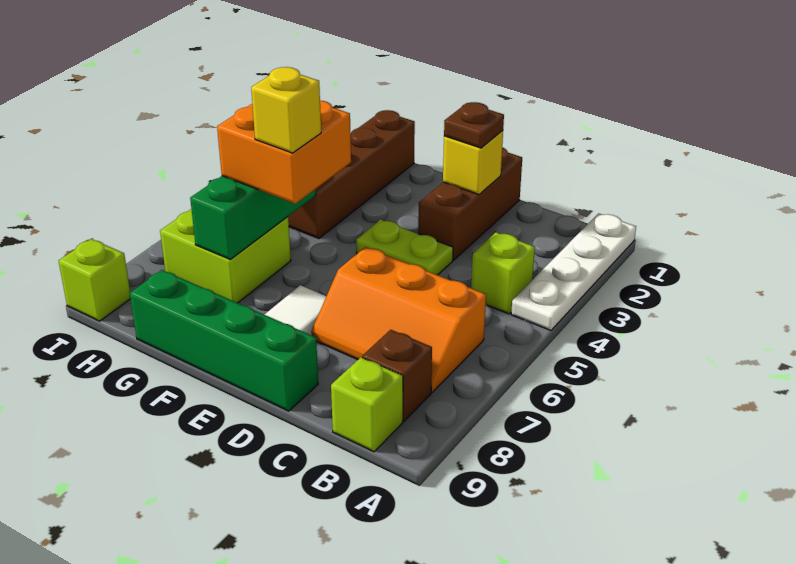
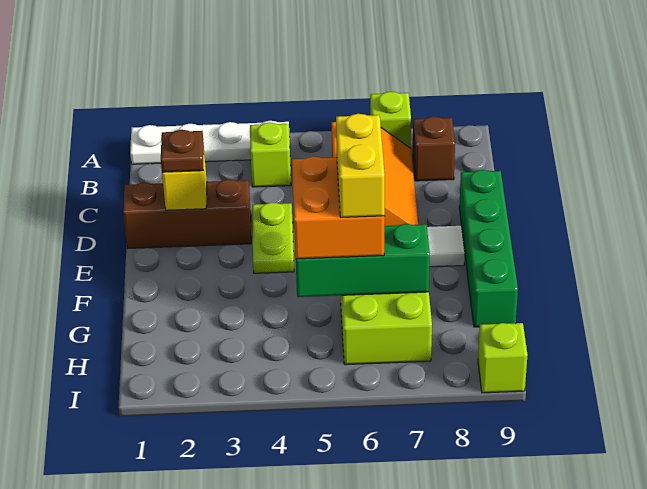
lime brick B9 level 1 -> lime brick A7 level 1
yellow brick F6 level 4 -> yellow brick F6:G6 level 4
brown brick G1:G4 level 1 -> none

